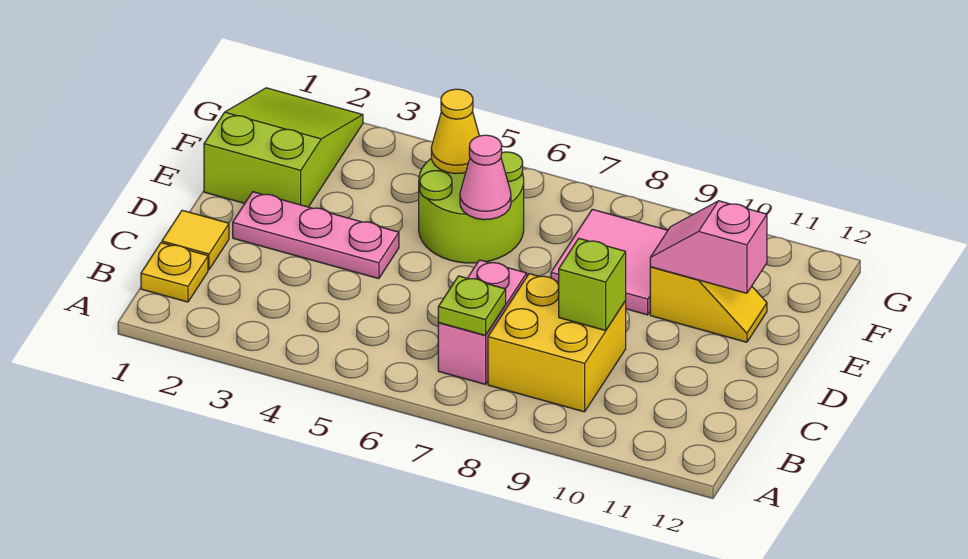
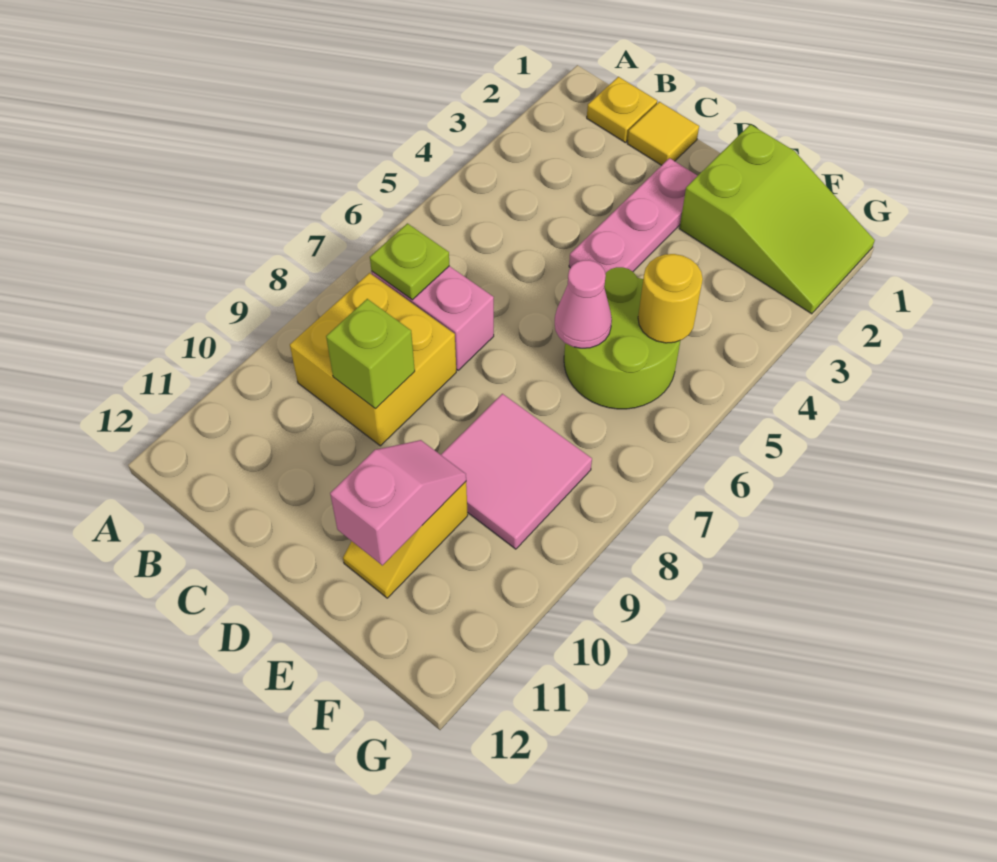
yellow cone F5 level 2 -> yellow round brick F5 level 2

